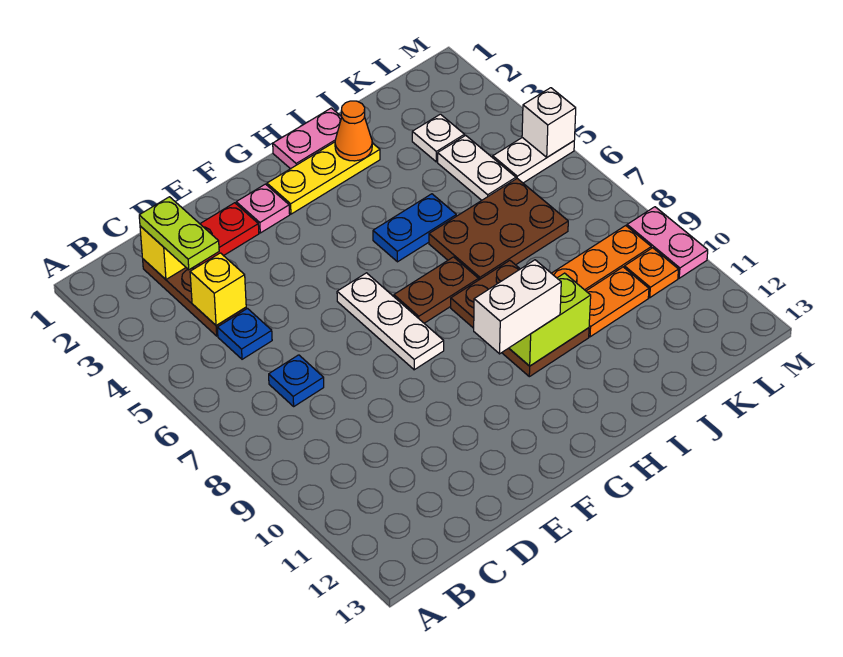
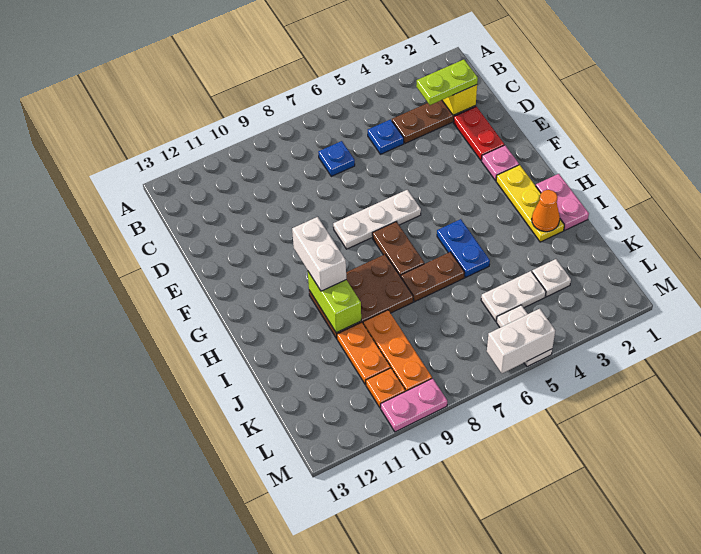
yellow brick C4 level 2 -> none
brown plate I6:K7 level 1 -> brown plate I6:I7 level 1
white brick M5 level 2 -> white brick M5:M6 level 2

